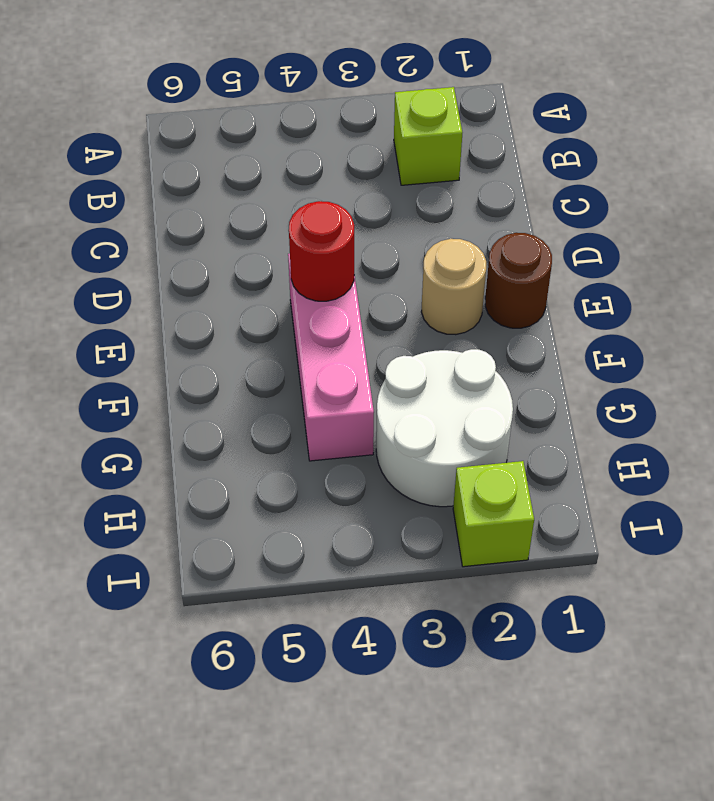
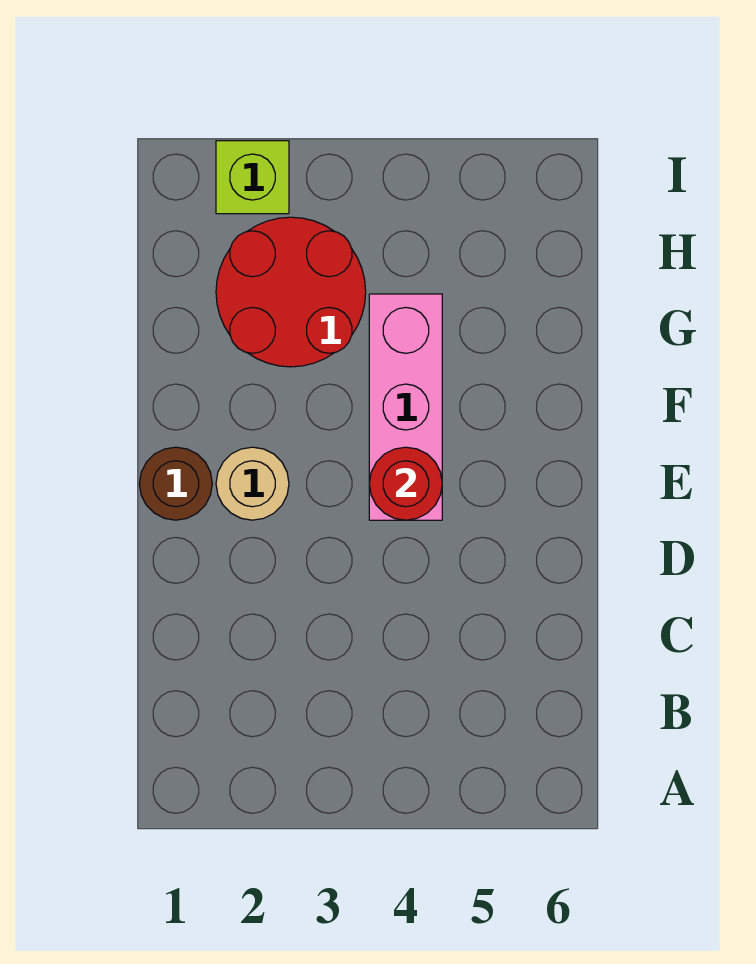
lime brick B2 level 1 -> none
white round brick G2:H3 level 1 -> red round brick G2:H3 level 1

